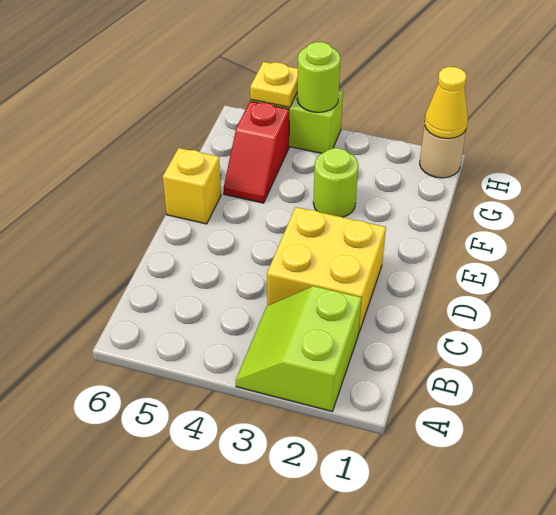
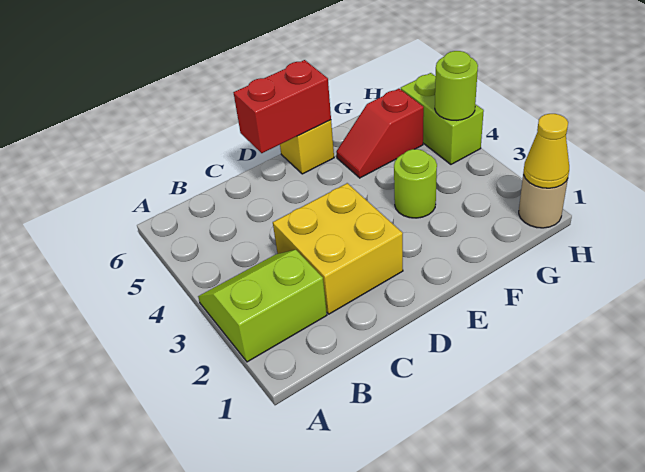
none -> red brick D6:E6 level 2
yellow plate H5 level 2 -> none

